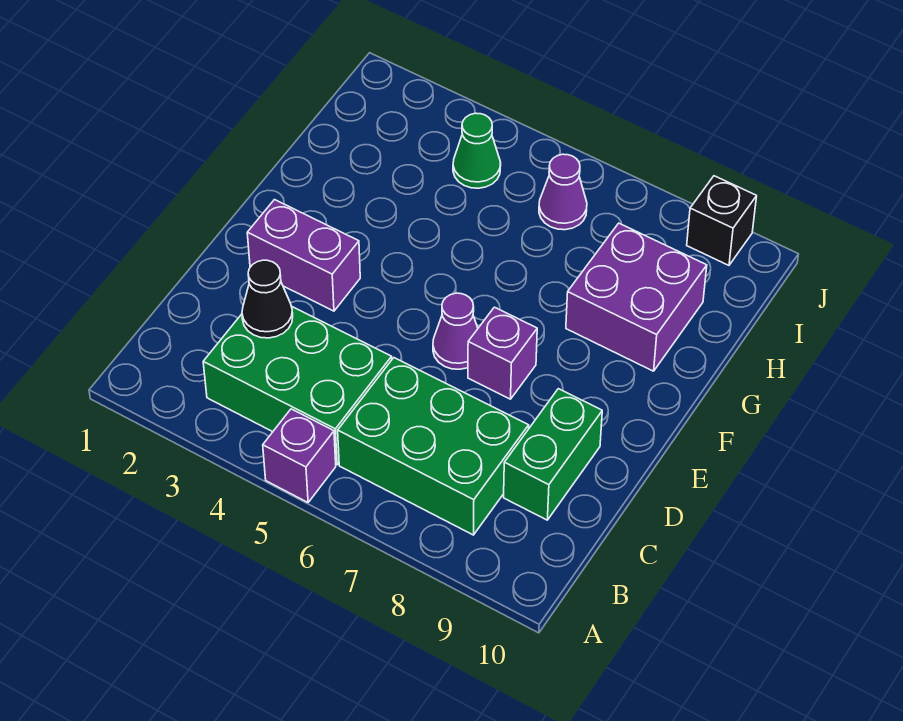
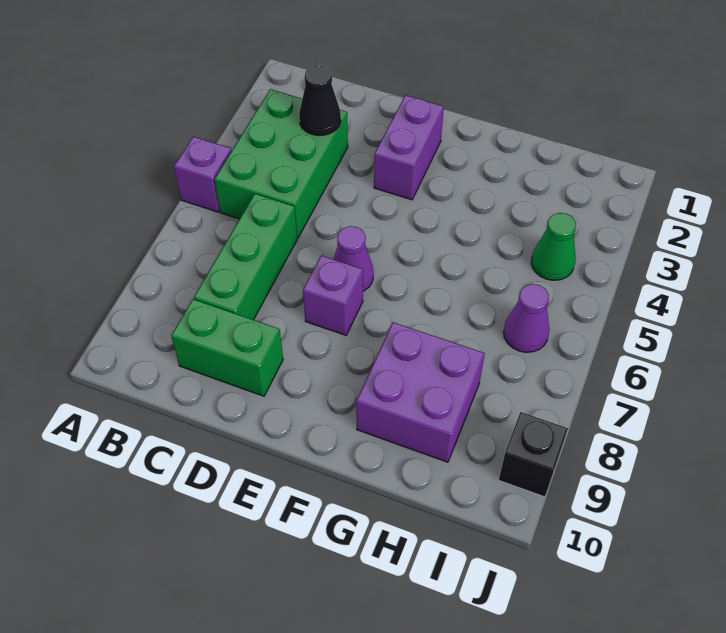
green brick B6:C8 level 1 -> green brick C6:C8 level 1

